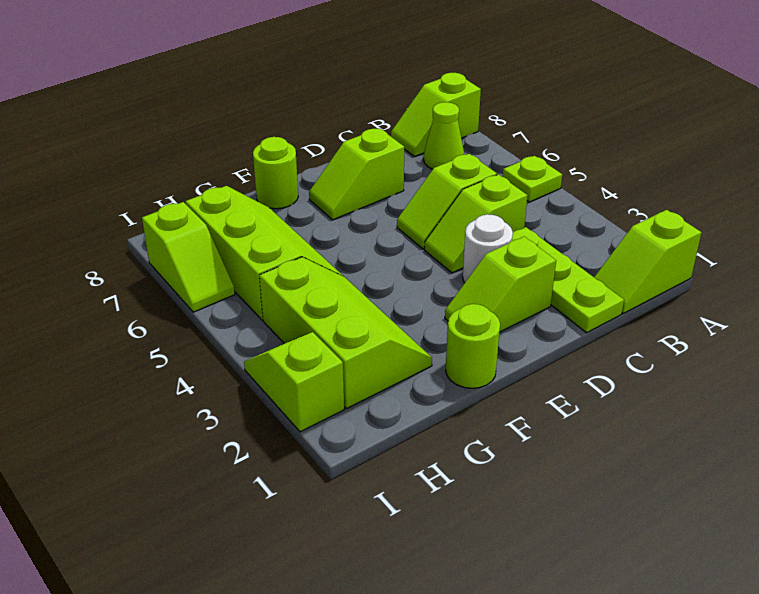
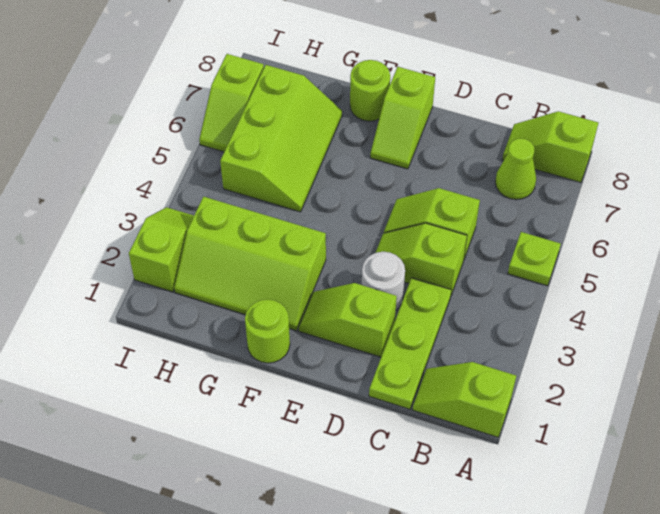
lime slope D7:E7 level 1 top D -> lime slope E7:E8 level 1 top 8
lime slope G2:H4 level 1 top H -> lime slope F2:H3 level 1 top 3

